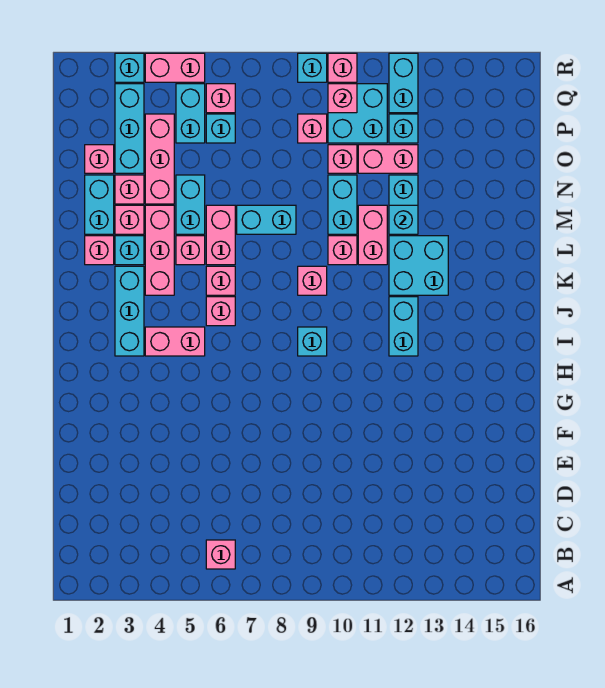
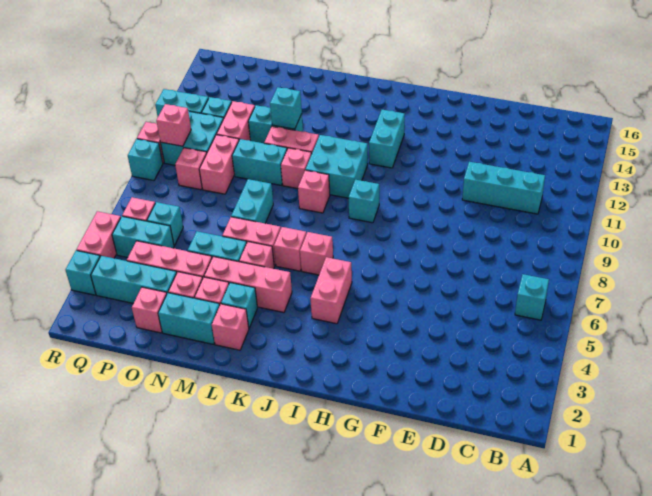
pink brick B6 level 1 -> cyan brick B6 level 1
cyan brick I3:K3 level 1 -> cyan brick C11:E11 level 1
cyan brick I12:J12 level 1 -> cyan brick I12:I13 level 1
cyan brick K12:L13 level 1 -> cyan brick J10:K11 level 1
pink brick O10 level 1 -> pink brick O9:O10 level 1

